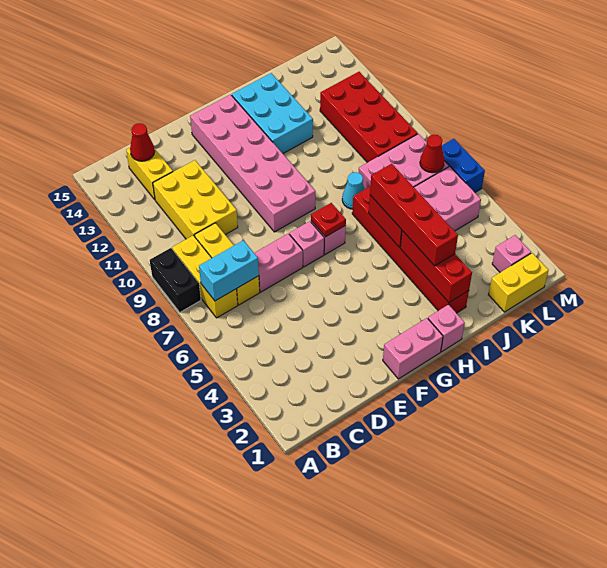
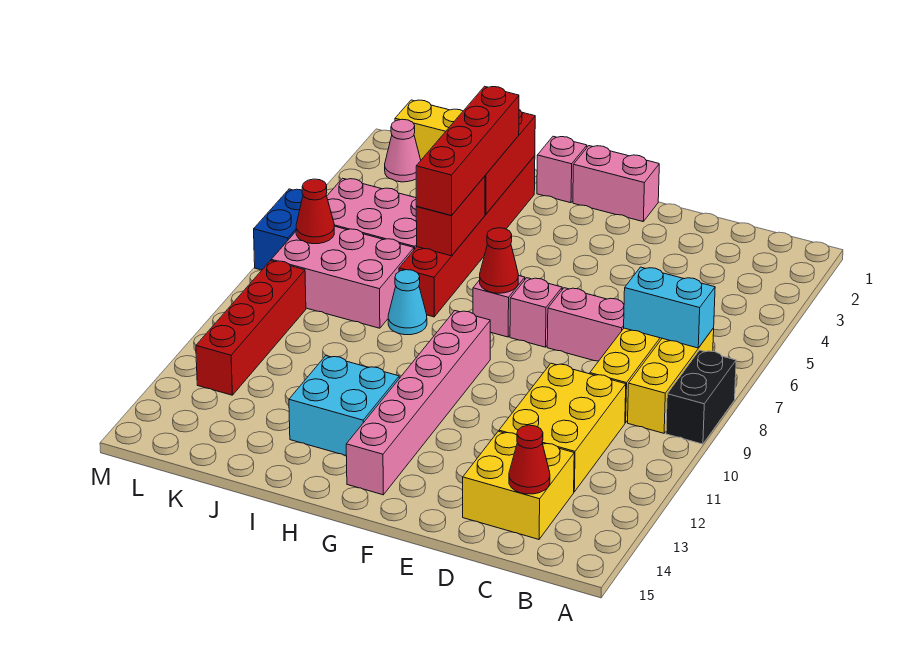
yellow brick C13:C14 level 1 -> yellow brick C13:D14 level 1
pink brick F9:G14 level 1 -> pink brick G9:G14 level 1
red plate G7 level 2 -> red cone G7 level 2
cyan brick H12:I14 level 1 -> cyan brick H12:I13 level 1
red brick K9:L12 level 1 -> red brick L9:L12 level 1
pink brick L2 level 1 -> pink cone L2 level 1

